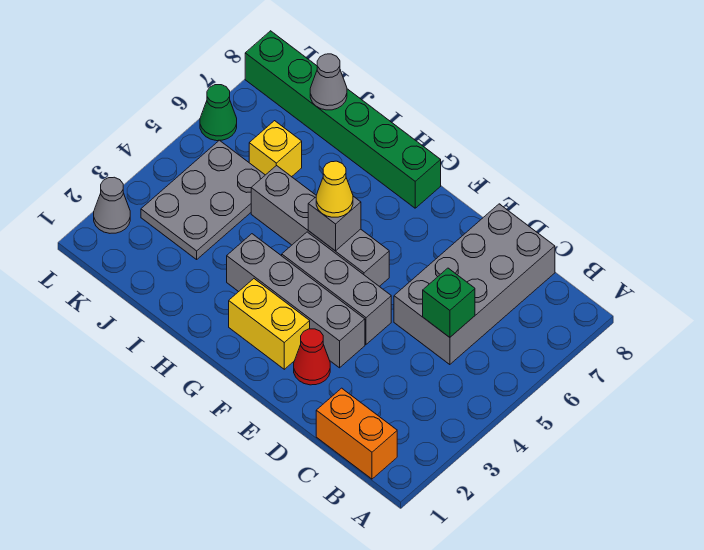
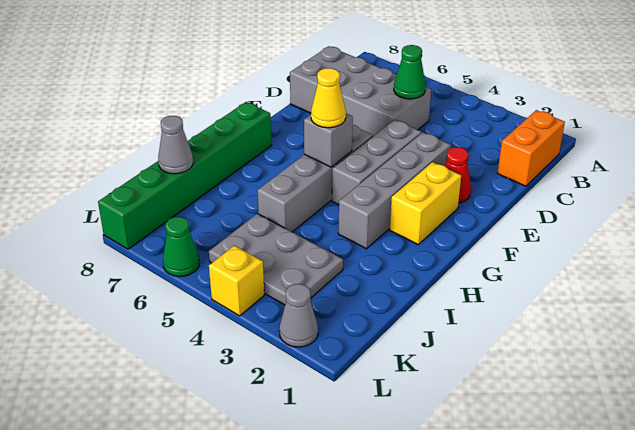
green brick C5 level 2 -> green cone C5 level 2
yellow brick J6 level 1 -> yellow brick L4 level 1

